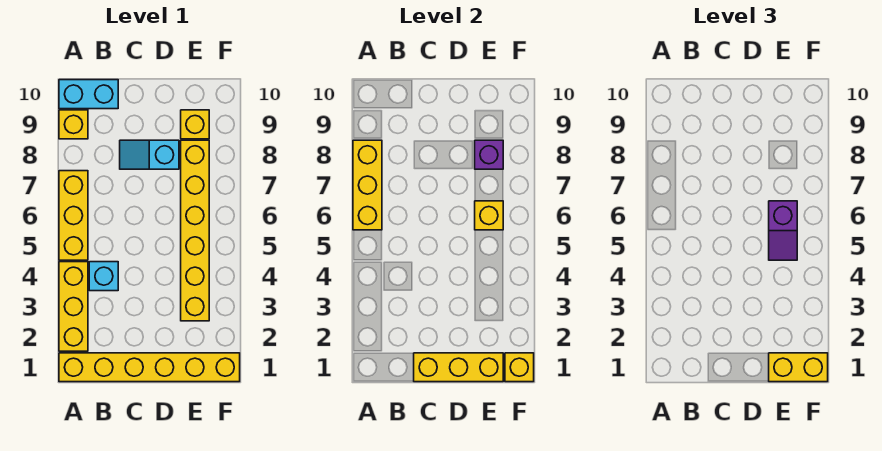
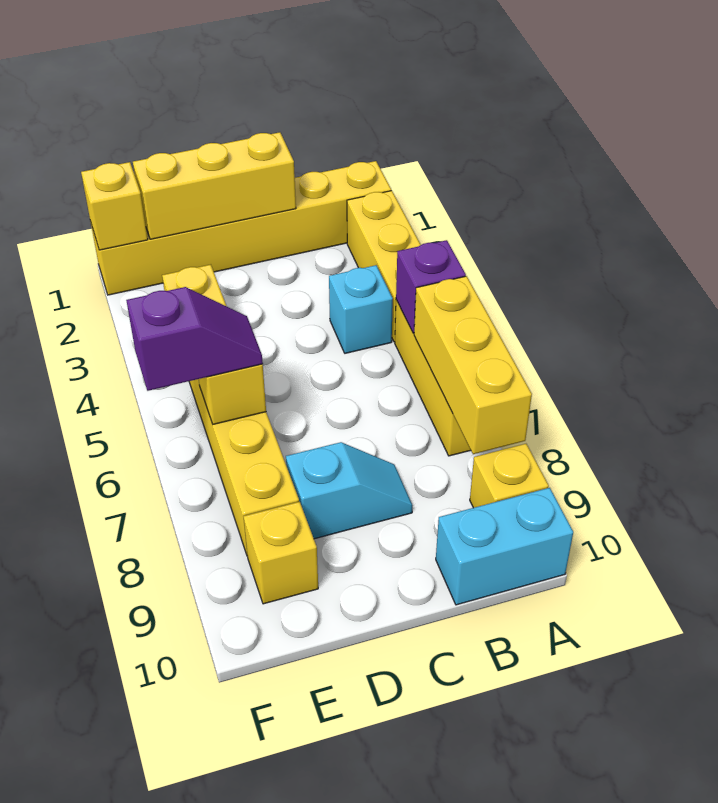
yellow brick E1:F1 level 3 -> none
purple slope E5:E6 level 3 top 6 -> purple slope E6:F6 level 3 top F
purple brick E8 level 2 -> purple brick A5 level 2

